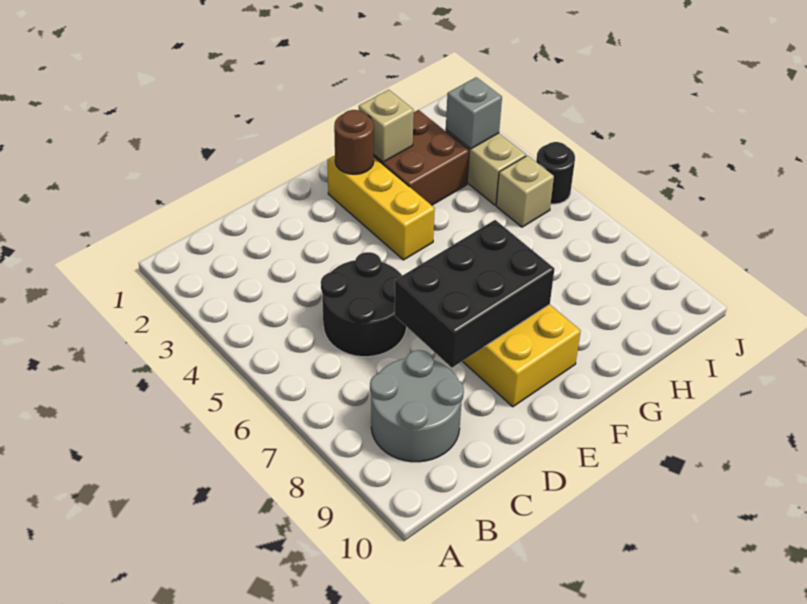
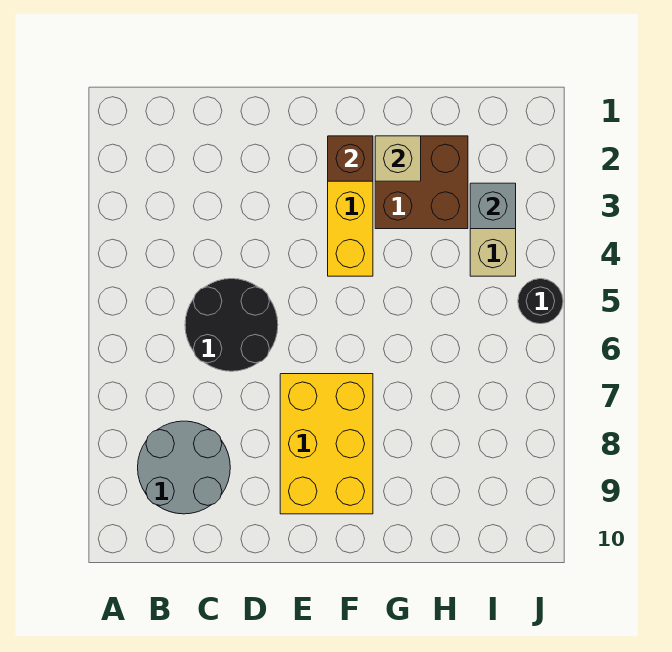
black brick D7:F8 level 2 -> none
brown round brick F2 level 2 -> brown brick F2 level 2
tan brick I5 level 1 -> none

